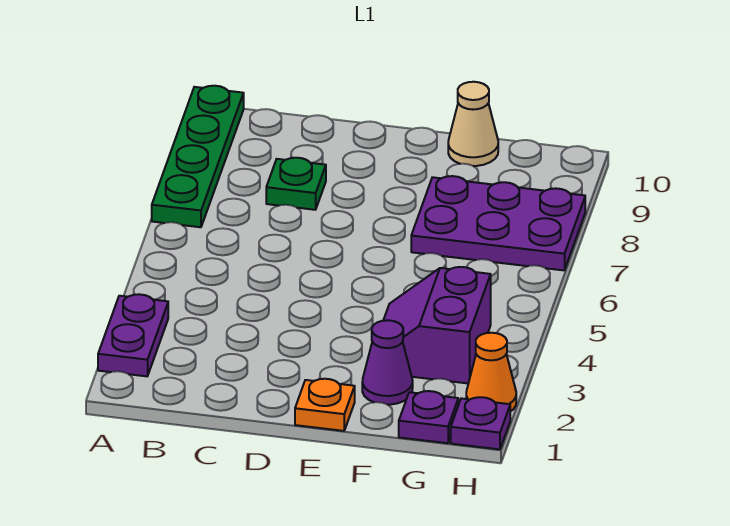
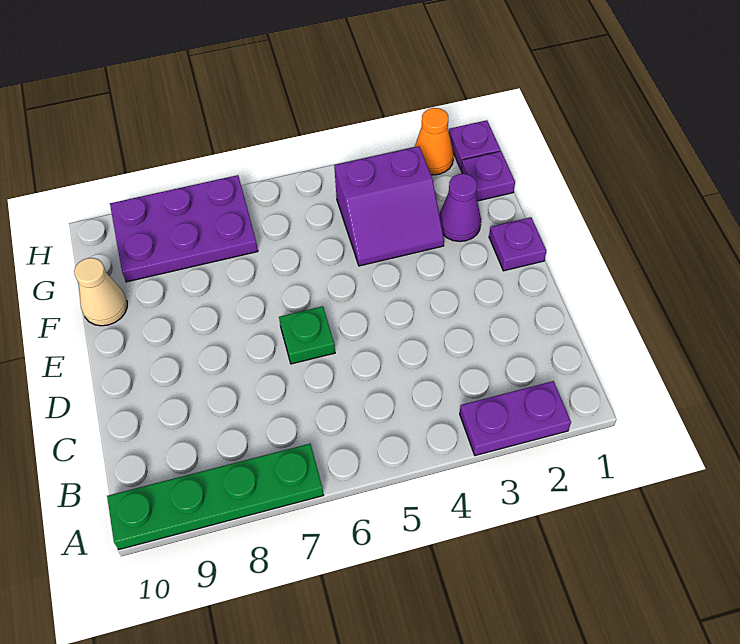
green plate C8 level 1 -> green plate D6 level 1
orange plate E1 level 1 -> purple plate E1 level 1
purple plate F7:H8 level 1 -> purple plate G7:H9 level 1

